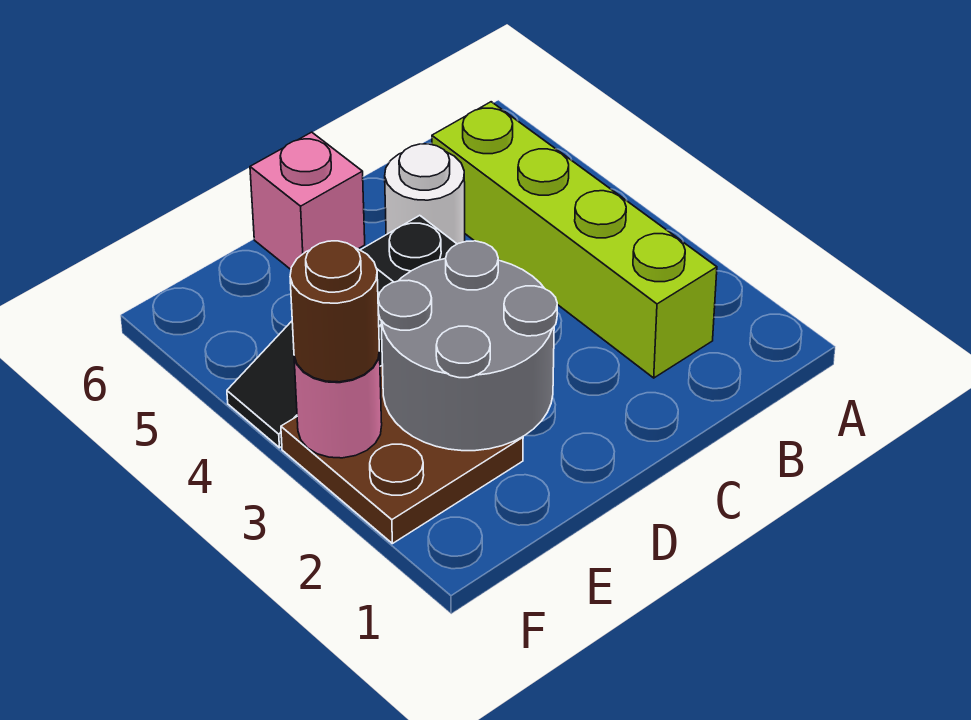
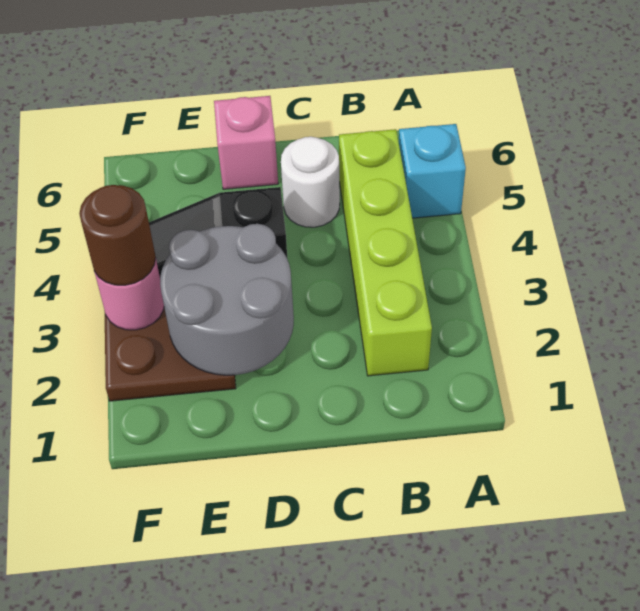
none -> cyan brick A5 level 1

